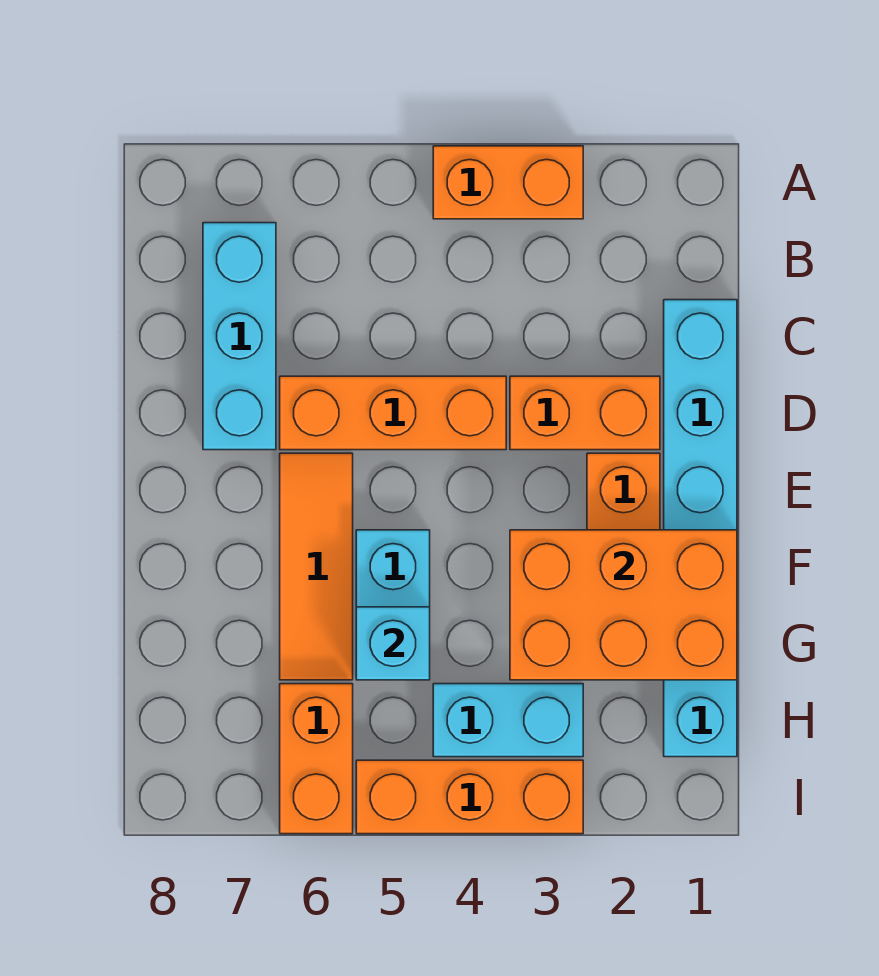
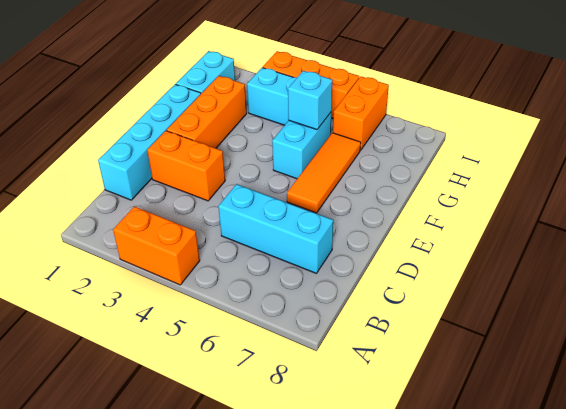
cyan brick B7:D7 level 1 -> cyan brick C5:C7 level 1
orange brick D4:D6 level 1 -> none
orange brick F1:G3 level 2 -> none

